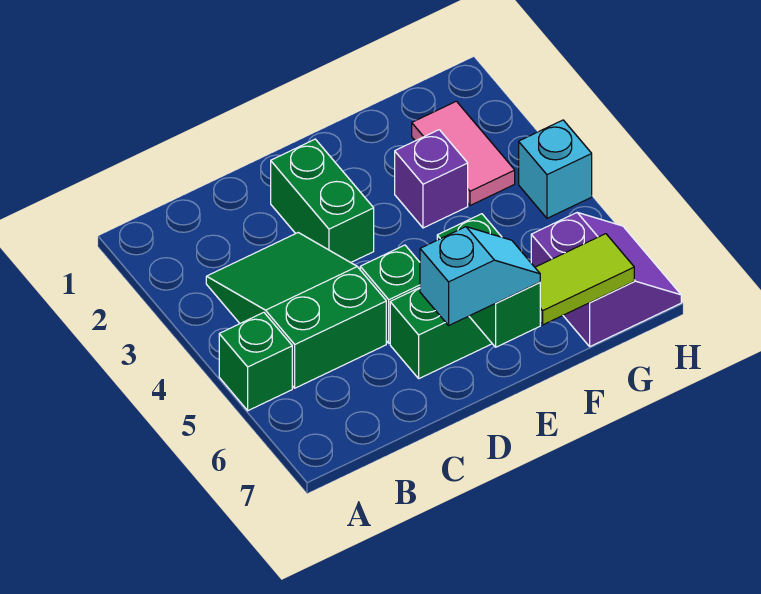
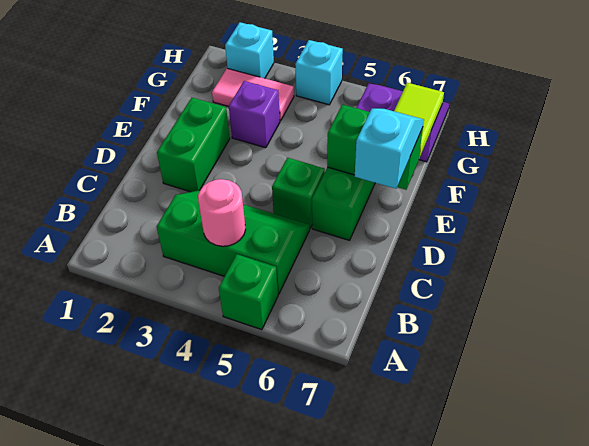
green slope B3:C5 level 1 top 5 -> green slope B3:C5 level 1 top B
none -> pink round brick B4 level 2
green brick D2:D3 level 1 -> green brick D2:E2 level 1
none -> cyan brick H2 level 1

